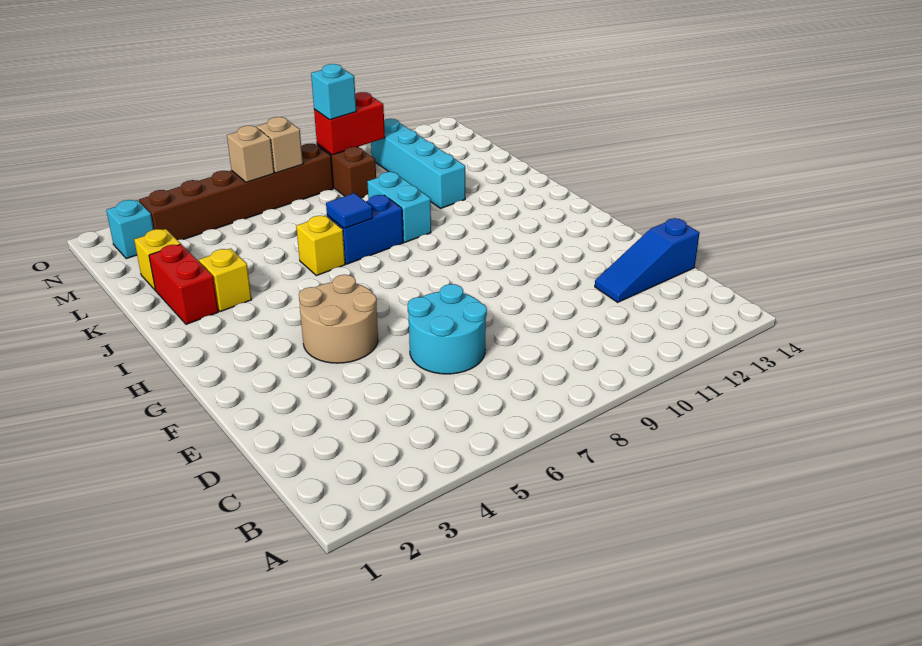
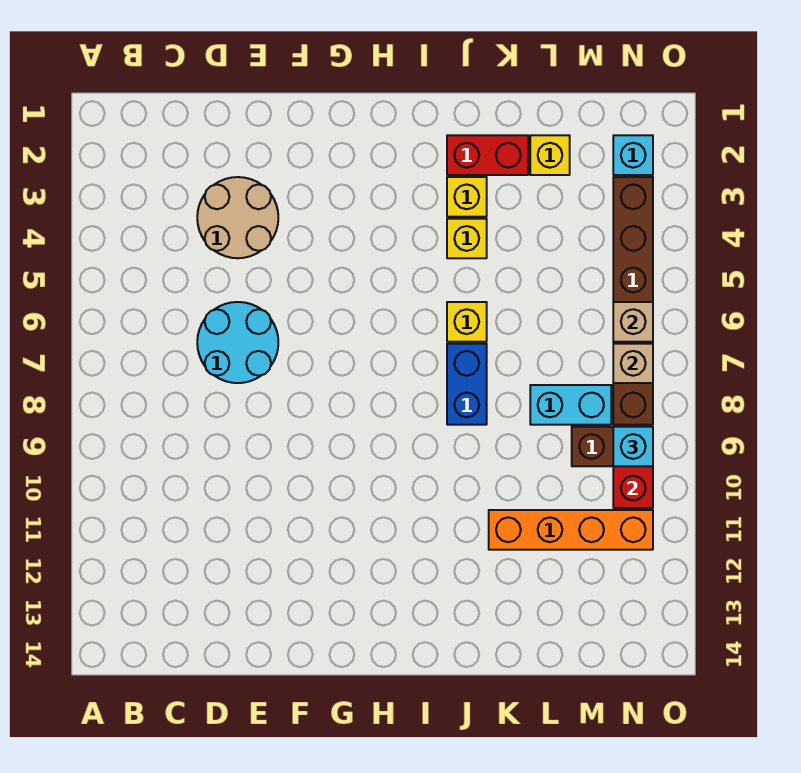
blue slope D12:D14 level 1 top 14 -> none
tan round brick F4:G5 level 1 -> tan round brick D3:E4 level 1
none -> yellow brick J4 level 1
blue tile J7 level 2 -> none
cyan brick J9:K9 level 1 -> cyan brick L8:M8 level 1
cyan brick K11:N11 level 1 -> orange brick K11:N11 level 1

